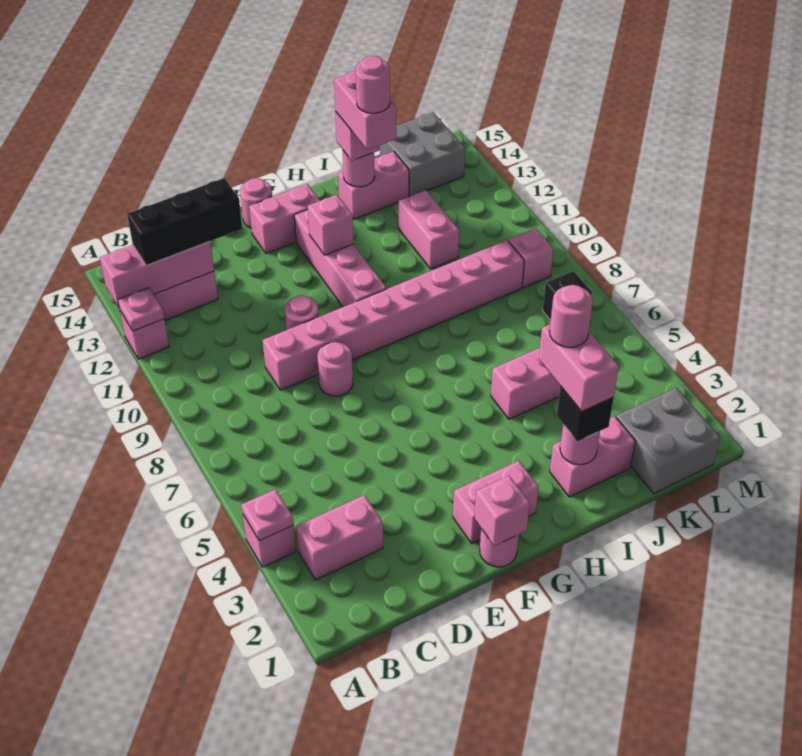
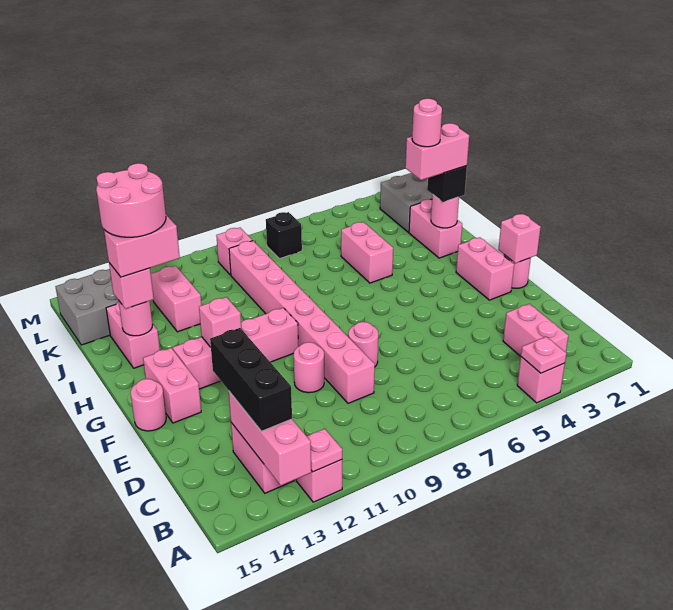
pink round brick I13 level 5 -> pink round brick I13:J14 level 5
pink brick J11:J12 level 1 -> pink brick J12:K12 level 1

